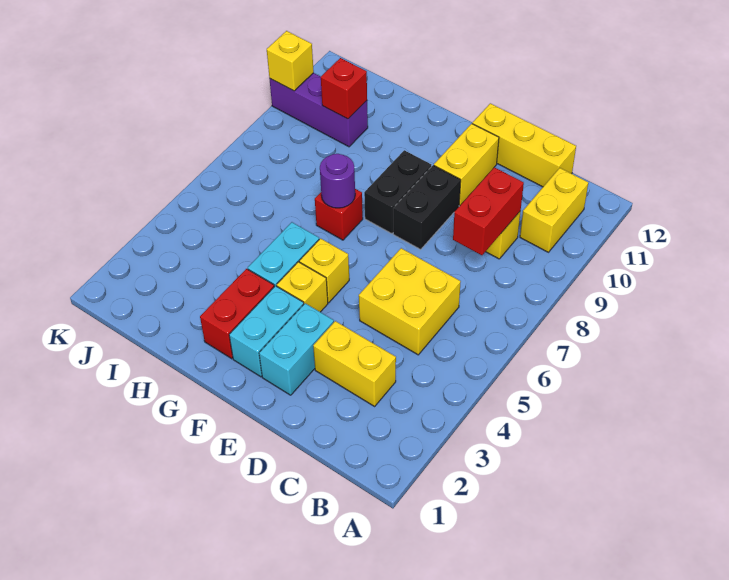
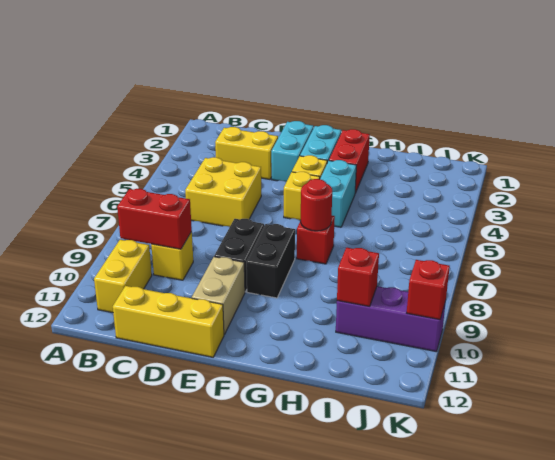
red brick C8:C9 level 2 -> red brick B9:C9 level 2
yellow brick E10:E11 level 1 -> tan brick E10:E11 level 1
purple round brick G7 level 2 -> red round brick G7 level 2
yellow brick K10 level 2 -> red brick K10 level 2

